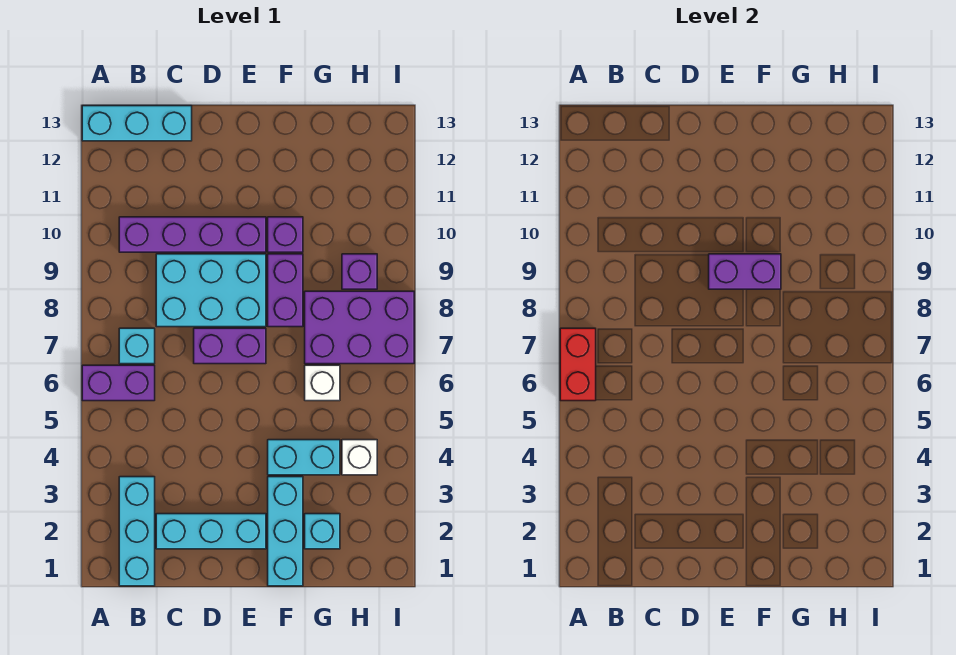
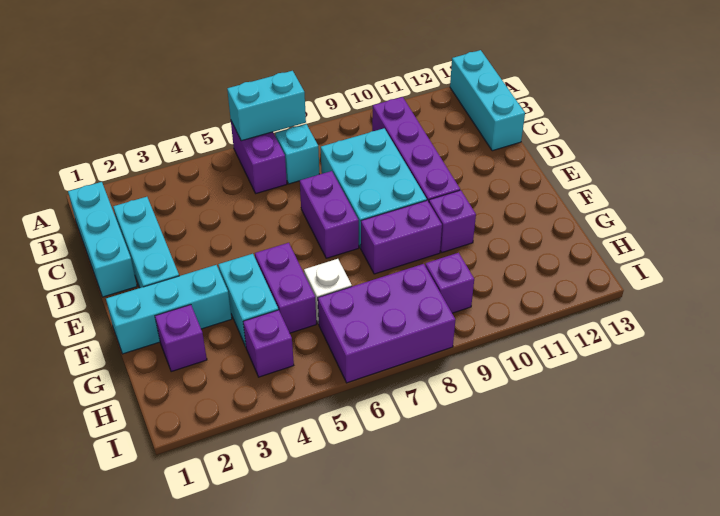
red brick A6:A7 level 2 -> cyan brick A6:A7 level 2
cyan brick B1:B3 level 1 -> cyan brick B1:D1 level 1
purple brick E9:F9 level 2 -> purple brick F5:G5 level 1
cyan brick G2 level 1 -> purple brick G2 level 1
purple brick G7:I8 level 1 -> purple brick H6:I8 level 1
white brick H4 level 1 -> purple brick H4 level 1

